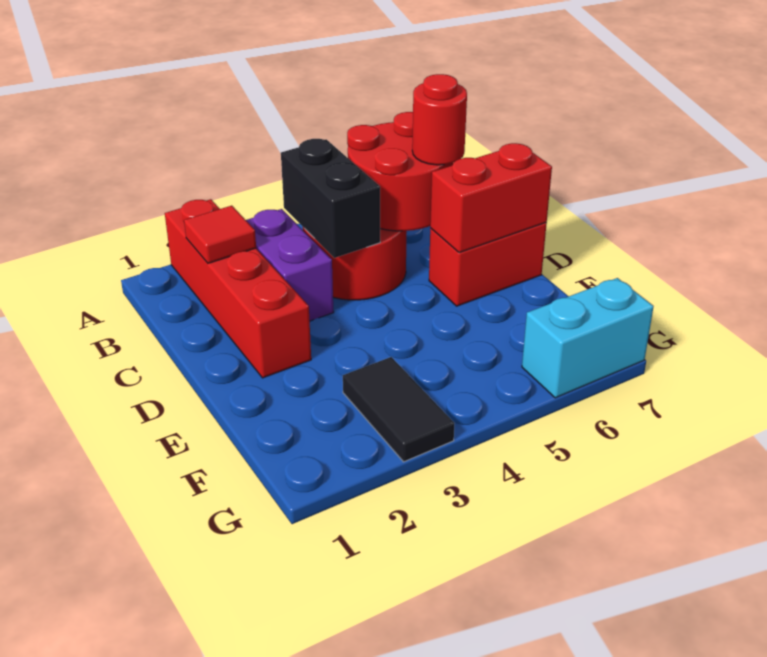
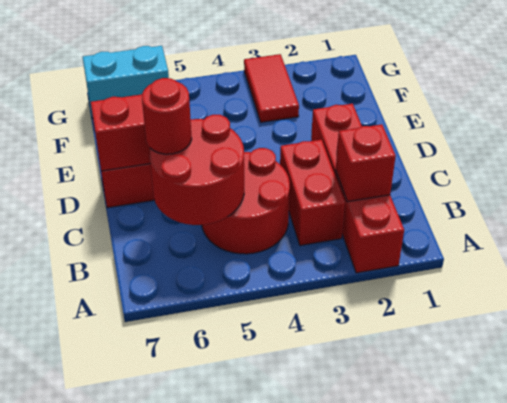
red tile B2 level 2 -> red brick B2 level 2
purple brick B3:C3 level 1 -> red brick B3:C3 level 1
black brick B4:C4 level 2 -> none
black tile F3:G3 level 1 -> red tile F3:G3 level 1

